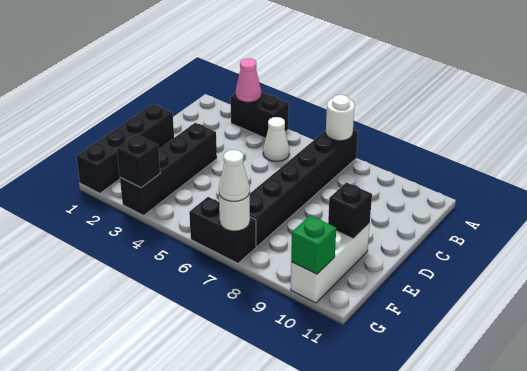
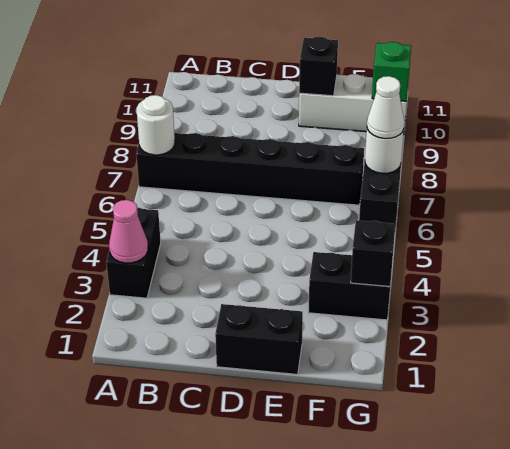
white cone B5 level 1 -> none
black brick D1:G1 level 1 -> black brick D1:E1 level 1
black brick D3:G3 level 1 -> black brick F3:G3 level 1

